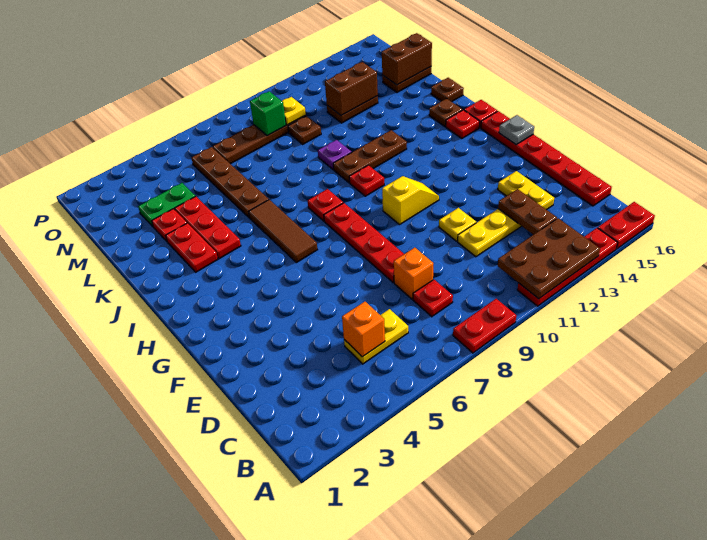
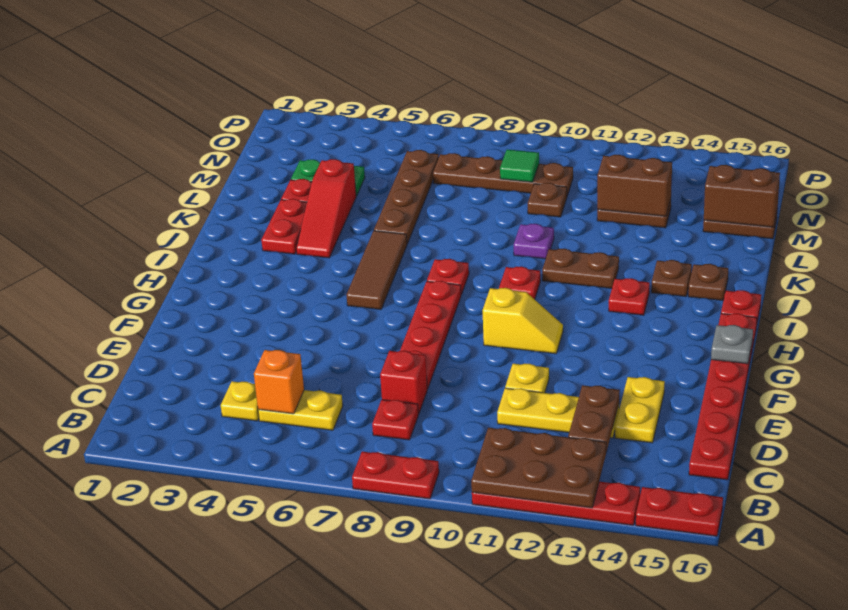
orange brick D8 level 1 -> red brick D8 level 1
red plate I15 level 1 -> red plate I13 level 1
red plate J4:L4 level 1 -> red slope J4:L4 level 1 top L
brown plate J10:J12 level 1 -> brown plate J11:J12 level 1
brown plate K16 level 1 -> brown plate J14 level 1
green brick N9 level 2 -> green tile N9 level 2
yellow plate N10 level 2 -> yellow plate C4 level 1

